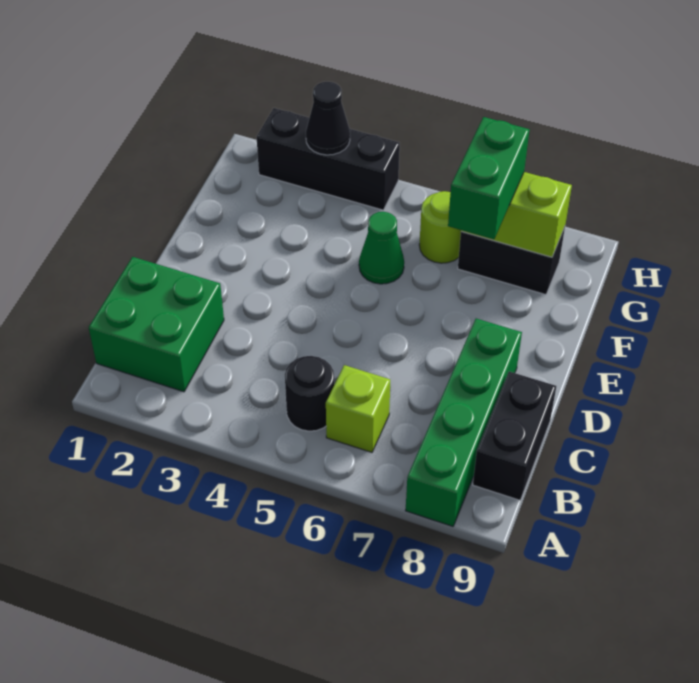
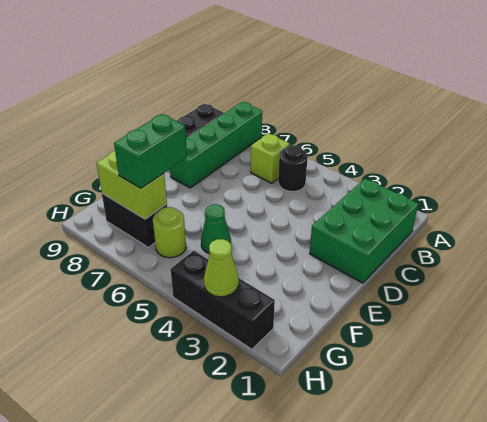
green brick B1:C2 level 1 -> green brick B1:D2 level 1
black cone H3 level 2 -> lime cone H3 level 2

